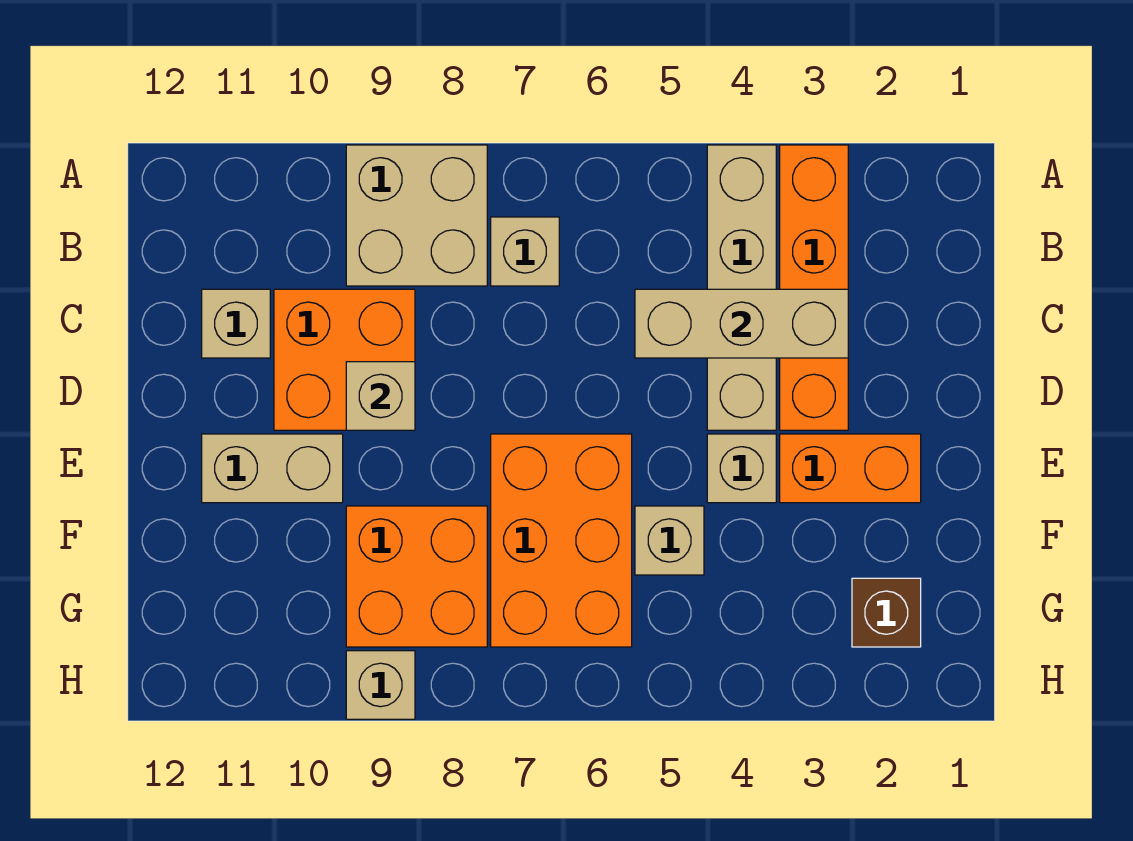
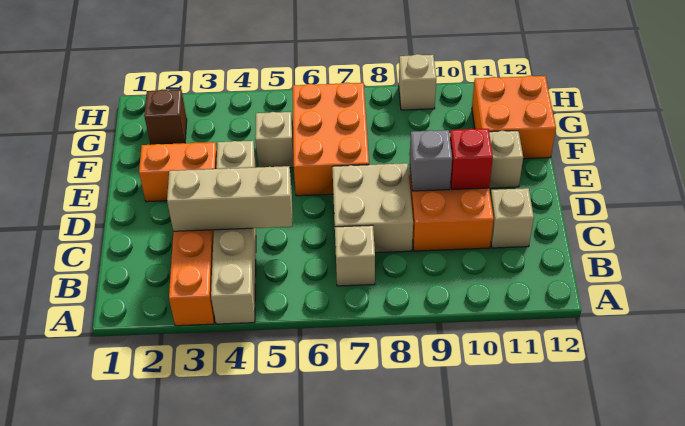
tan brick A8:B9 level 1 -> tan brick C7:D8 level 1
tan brick D9 level 2 -> grey brick D9 level 2
none -> red brick D10 level 2
orange brick F8:G9 level 1 -> orange brick F11:G12 level 1

